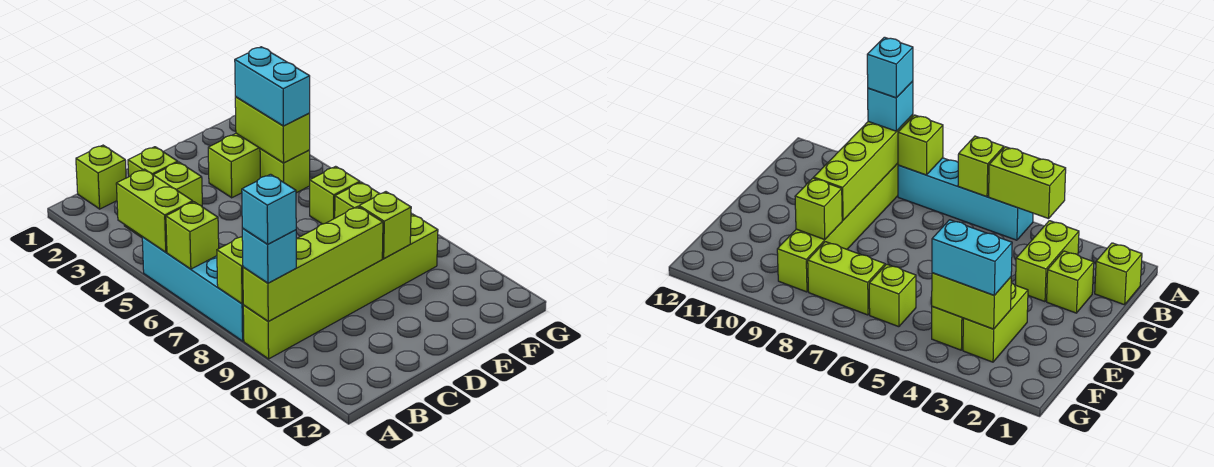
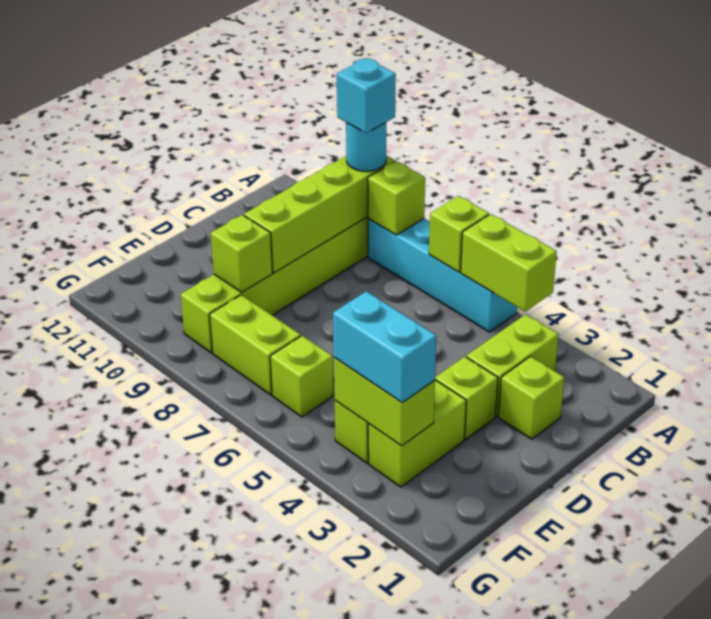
cyan brick A9 level 3 -> cyan round brick A9 level 3
lime brick B1 level 1 -> lime brick D3 level 1

